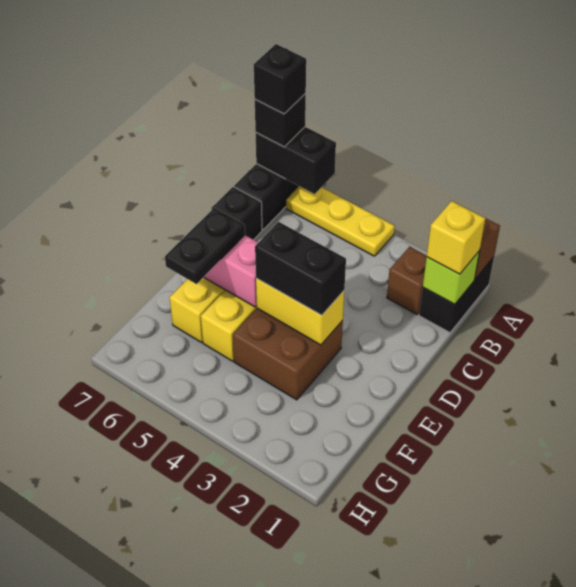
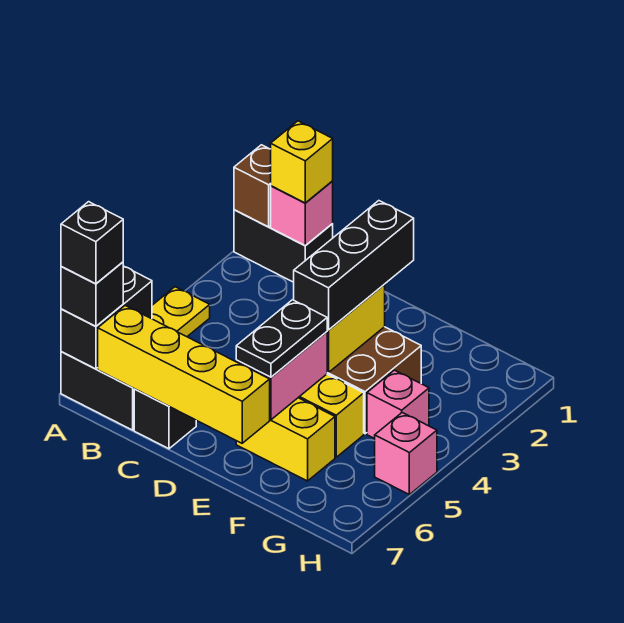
lime brick B1 level 2 -> pink brick B1 level 2
brown brick B2 level 1 -> none
none -> yellow brick B7:E7 level 2
black brick E3:E4 level 3 -> black brick E2:E4 level 3
black plate E6:F6 level 3 -> black plate E5:E6 level 3
none -> pink brick G4 level 1
none -> pink brick H5 level 1

